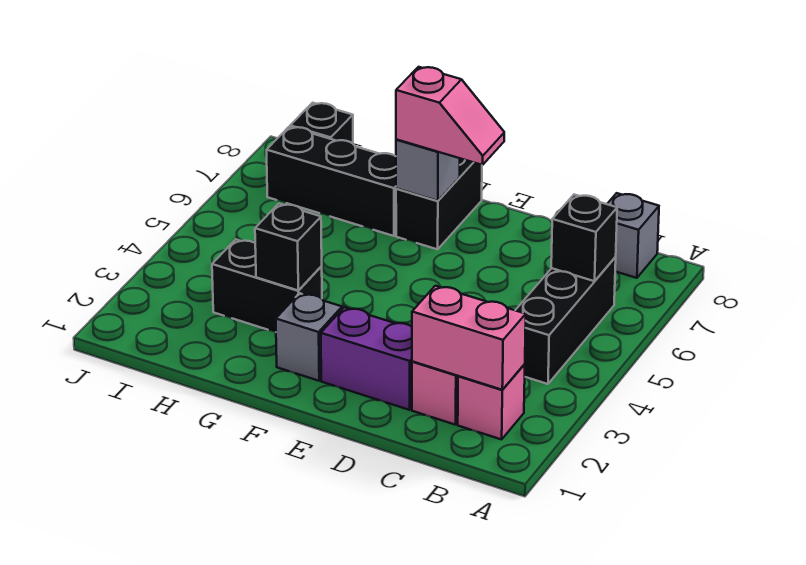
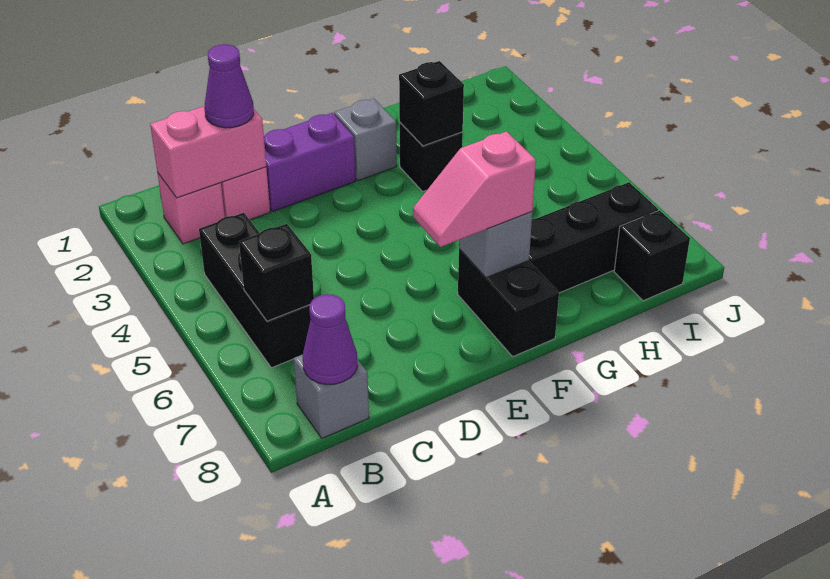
none -> purple cone B8 level 2
none -> purple cone C2 level 3
black brick G3:H3 level 1 -> black brick G3 level 1

